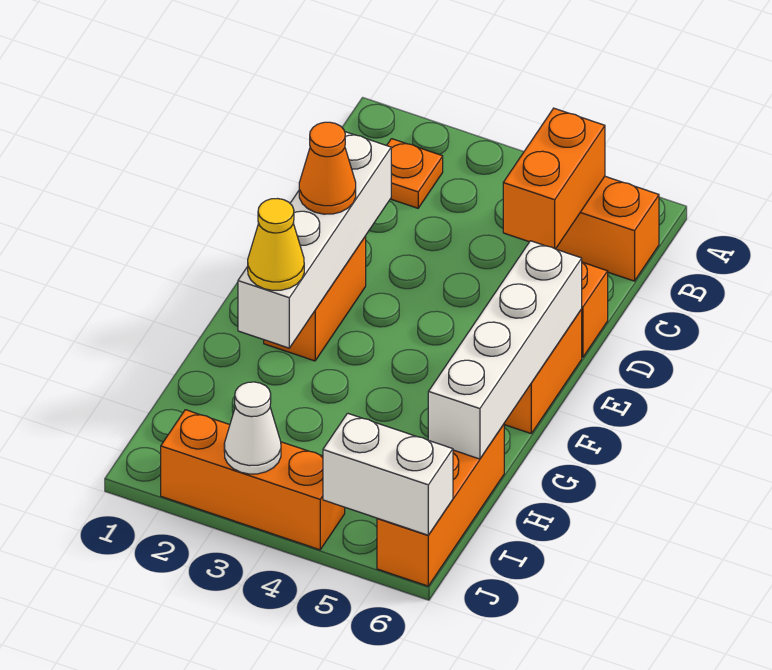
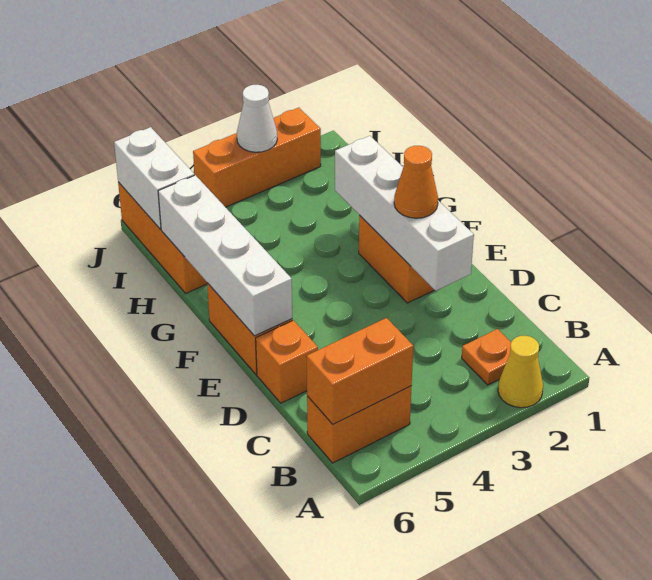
orange brick B5:C5 level 2 -> orange brick B5:B6 level 2
yellow cone G2 level 3 -> yellow cone A2 level 1
white brick J5:J6 level 2 -> white brick I6:J6 level 2

